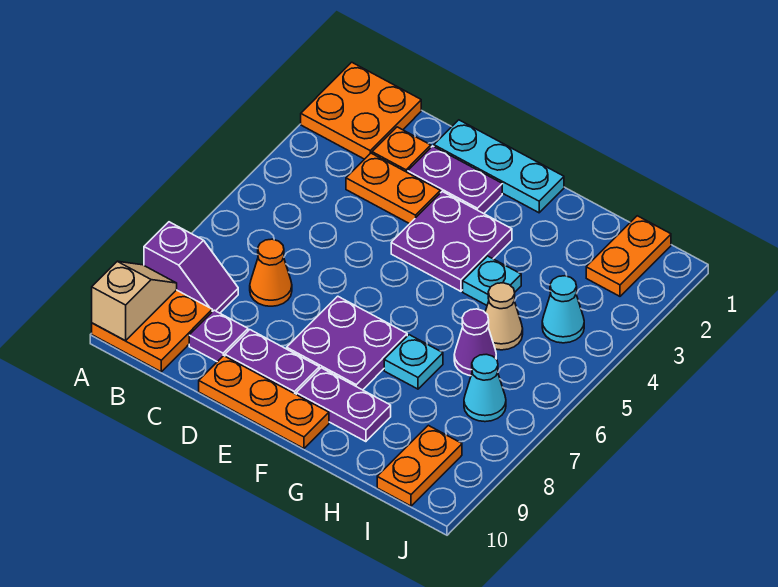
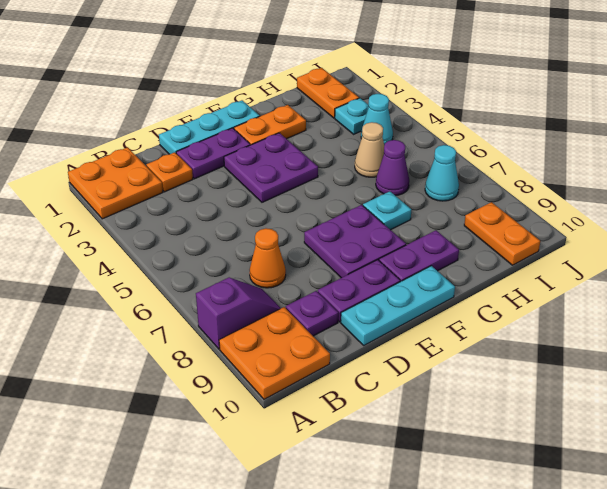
tan slope A9:A10 level 2 top 10 -> none
orange plate C3:D3 level 1 -> orange plate F2:G2 level 1
orange plate D10:F10 level 1 -> cyan plate D10:F10 level 1
cyan plate G4 level 1 -> cyan plate I3 level 1

